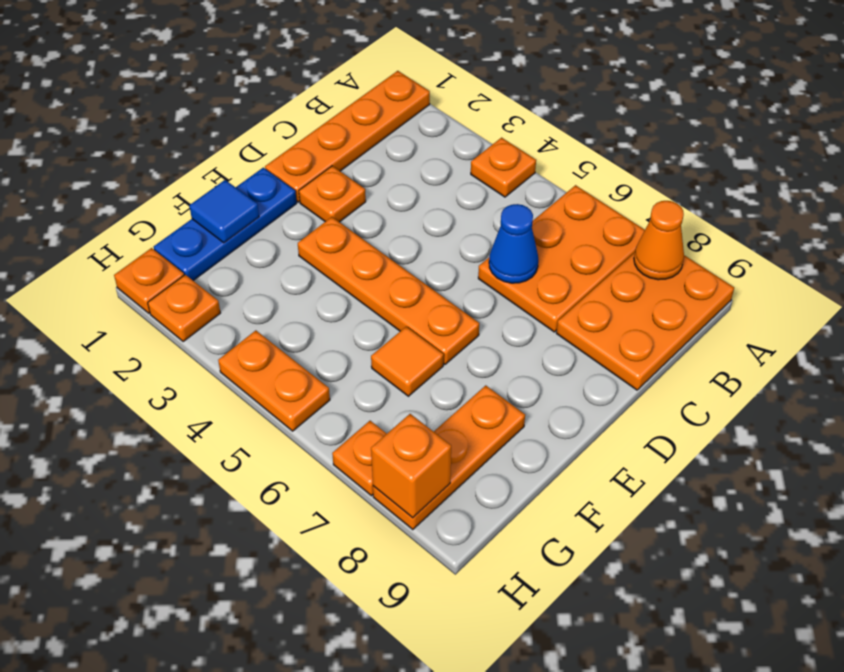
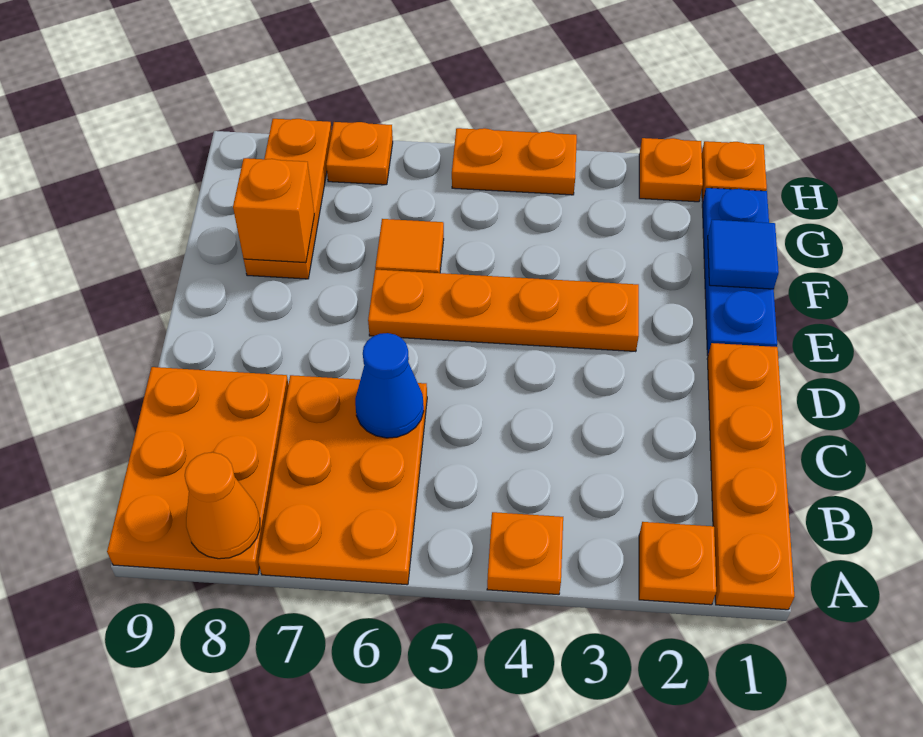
orange plate D2 level 1 -> orange plate A2 level 1
orange brick H8 level 2 -> orange brick F8 level 2

